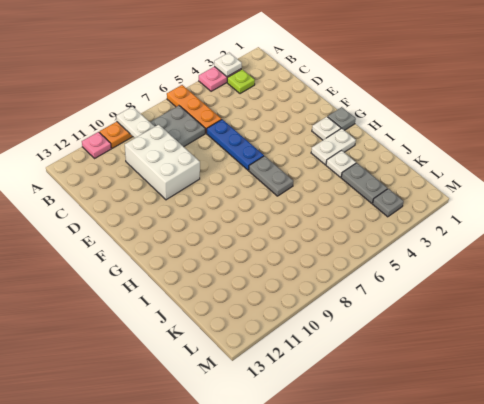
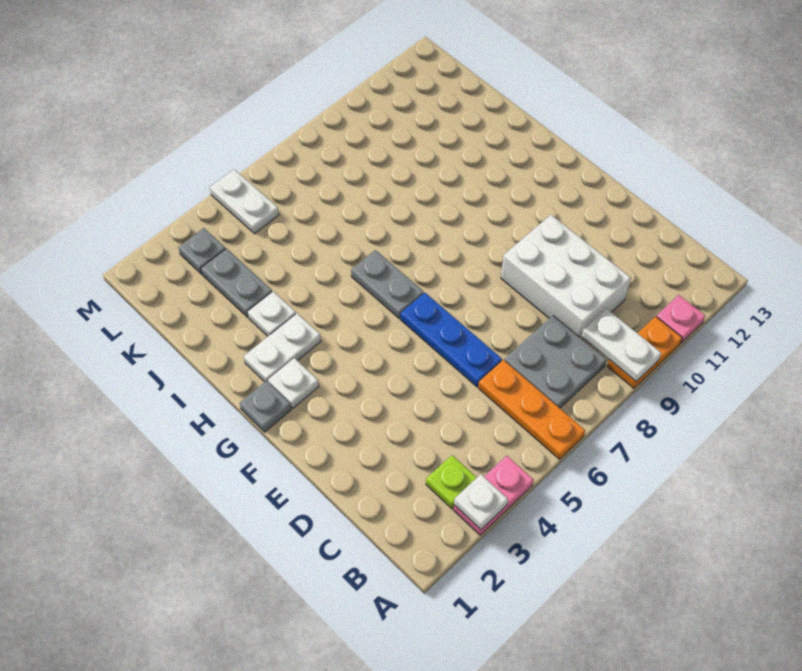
none -> white plate L5:M5 level 1

